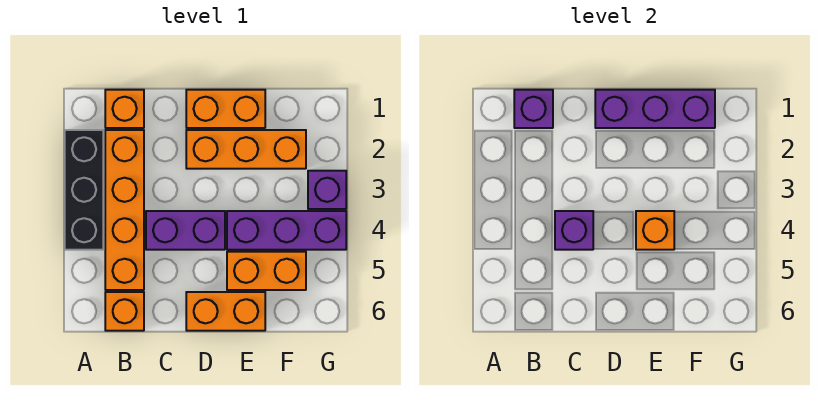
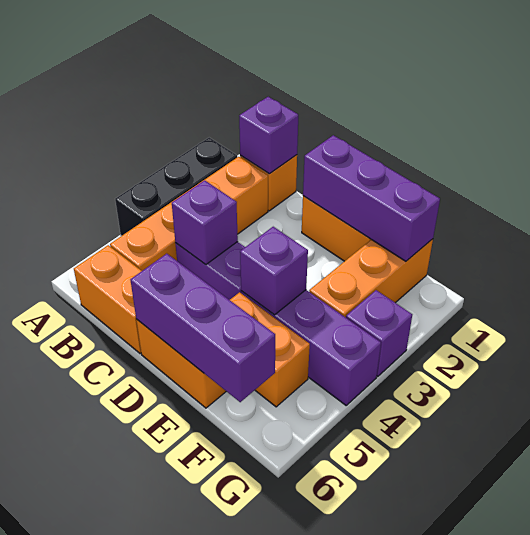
orange brick B6 level 1 -> orange brick B6:C6 level 1
orange brick D2:F2 level 1 -> orange brick F1:F3 level 1
none -> purple brick D6:F6 level 2
orange brick E4 level 2 -> purple brick E4 level 2

